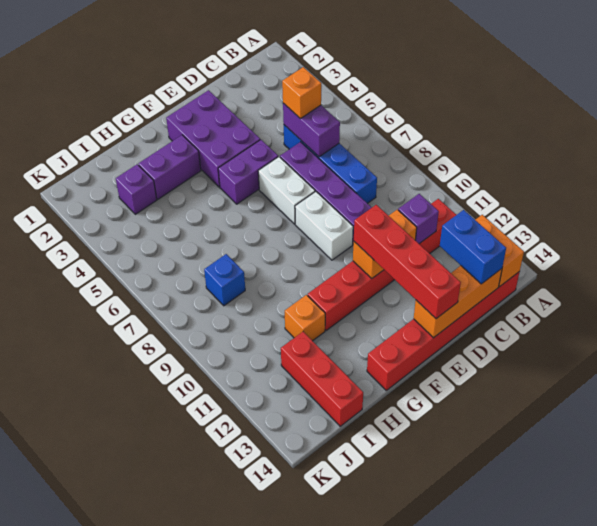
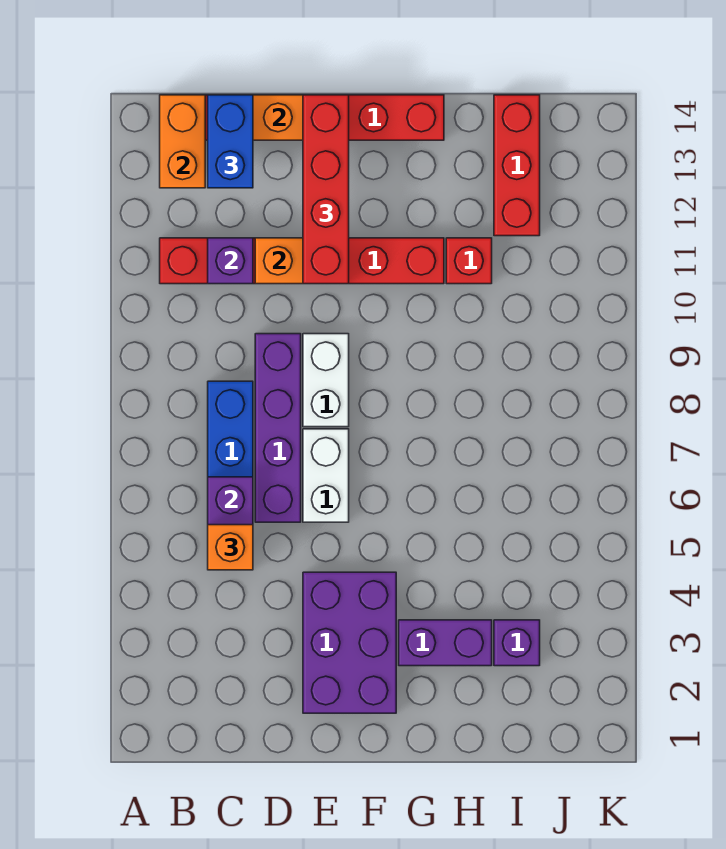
purple brick E5:F5 level 1 -> none
orange brick H11 level 1 -> red brick H11 level 1
blue brick I8 level 1 -> none

